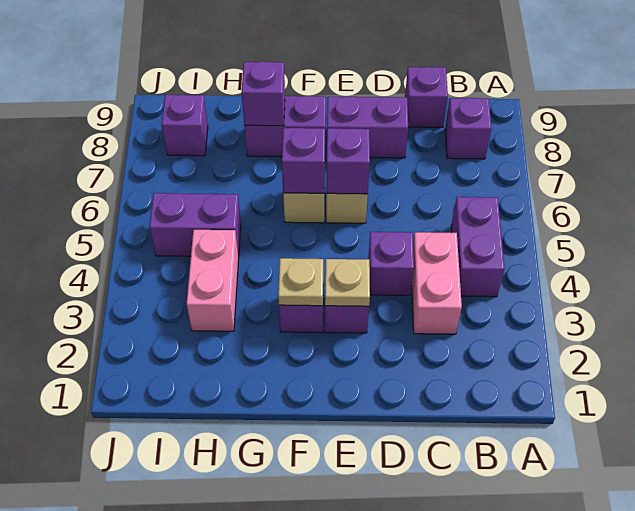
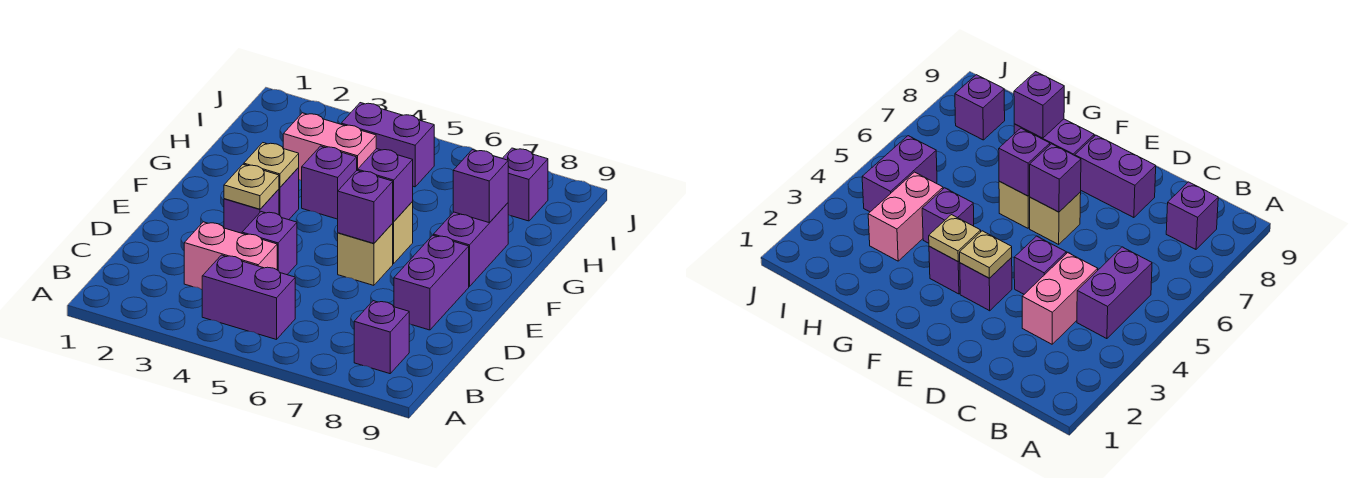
purple brick C9 level 1 -> purple brick G4 level 1
purple brick H5:I5 level 1 -> purple brick I4:I5 level 1

